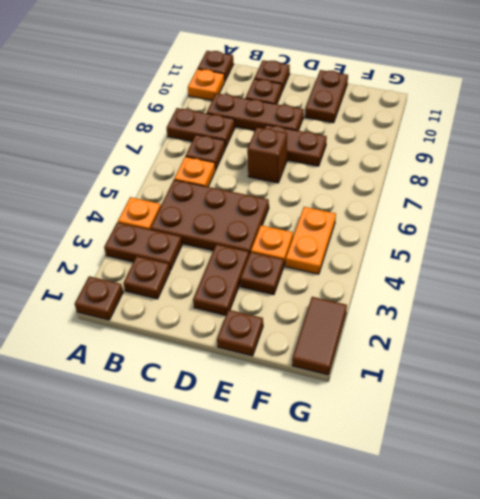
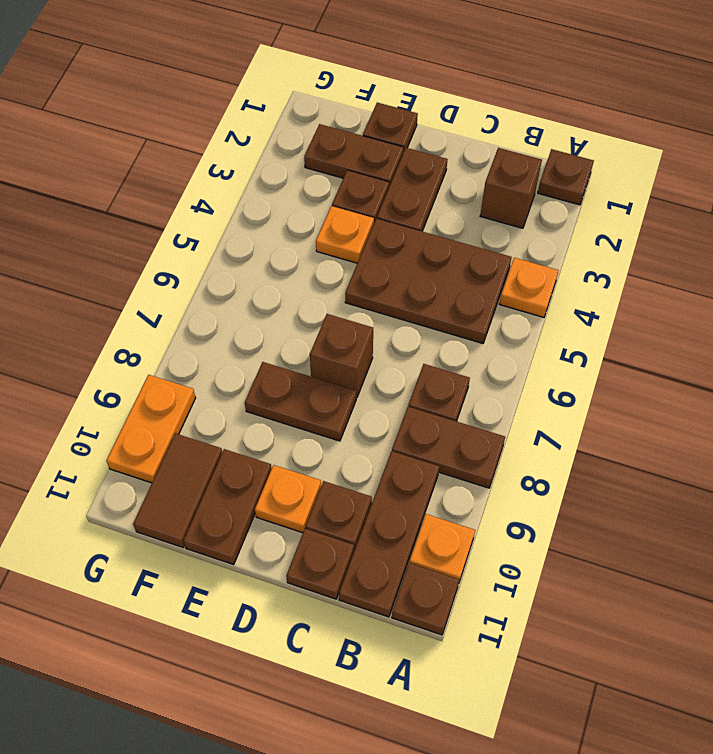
brown plate A3:B3 level 1 -> brown plate E2:F2 level 1
brown plate B2 level 1 -> brown brick B2 level 1
orange plate B6 level 1 -> orange plate D10 level 1
brown plate B9:D9 level 1 -> brown plate B9:B11 level 1
orange plate F4:F5 level 1 -> orange plate G9:G10 level 1
brown tile G1:G2 level 1 -> brown tile F10:F11 level 1

